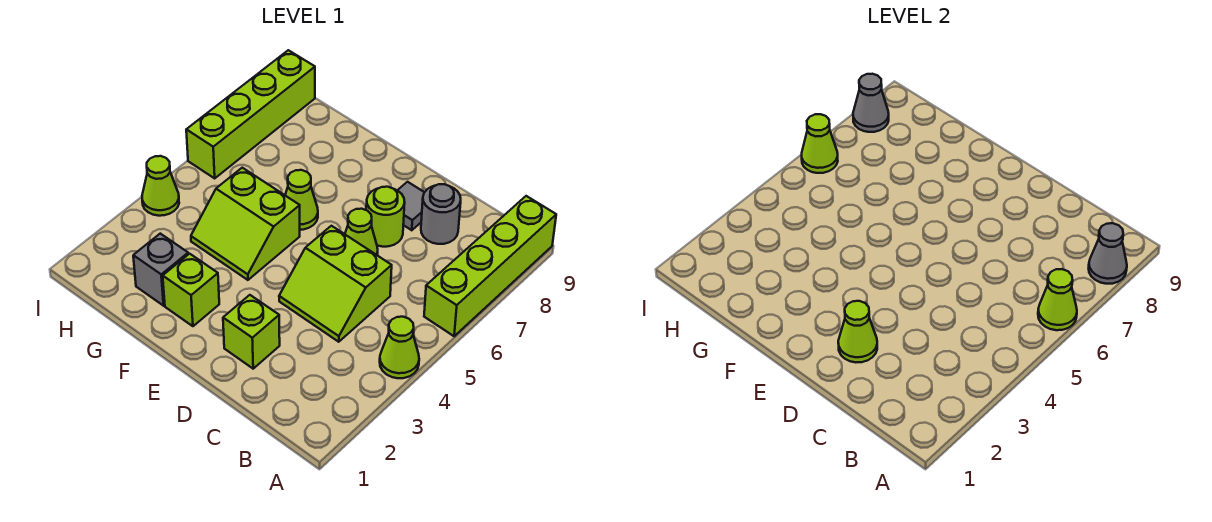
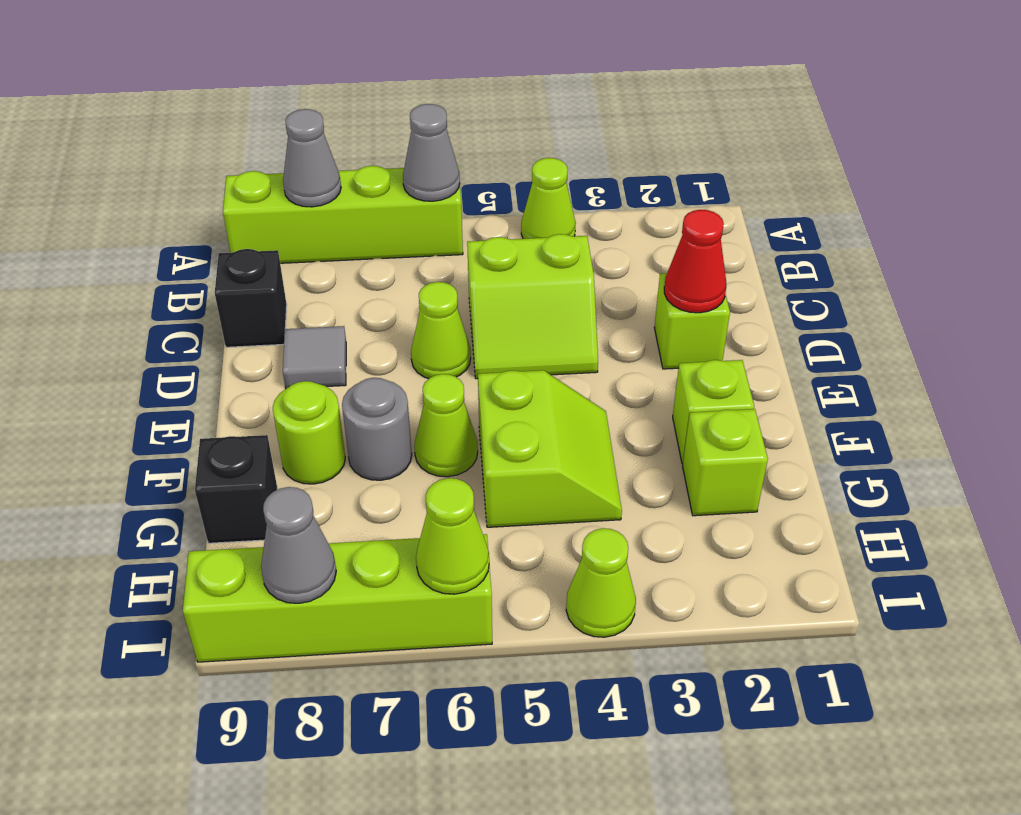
lime cone A6 level 2 -> grey cone A6 level 2
lime slope C4:D5 level 1 top 5 -> lime slope C4:D5 level 1 top C
grey round brick C8 level 1 -> grey round brick F7 level 1
none -> black brick C9 level 1
lime cone D2 level 2 -> red cone D2 level 2
lime round brick D7 level 1 -> lime round brick F8 level 1
grey brick G2 level 1 -> lime brick G2 level 1
none -> black brick G9 level 1

